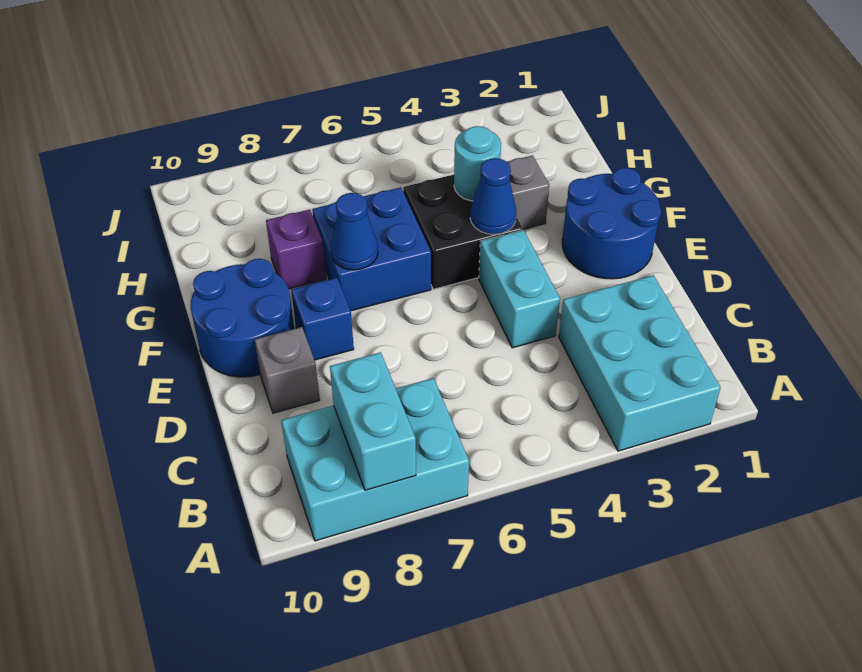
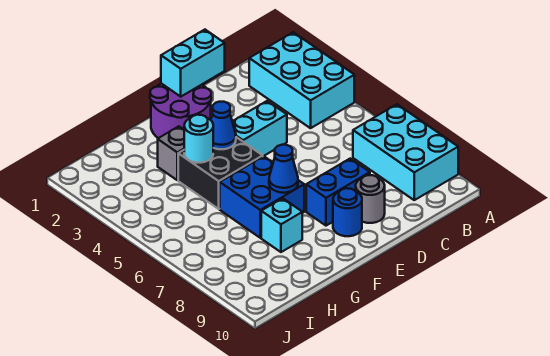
cyan brick A2:C3 level 1 -> cyan brick A2:B4 level 1
cyan brick A8:B8 level 2 -> cyan brick D1:E1 level 2
grey brick D9 level 1 -> grey round brick D9 level 1
blue round brick E1:F2 level 1 -> purple round brick E1:F2 level 1
blue brick E8 level 1 -> blue brick D8:E8 level 1
blue round brick E9:F10 level 1 -> blue round brick E9 level 1
purple brick G8 level 1 -> cyan brick G8 level 1

